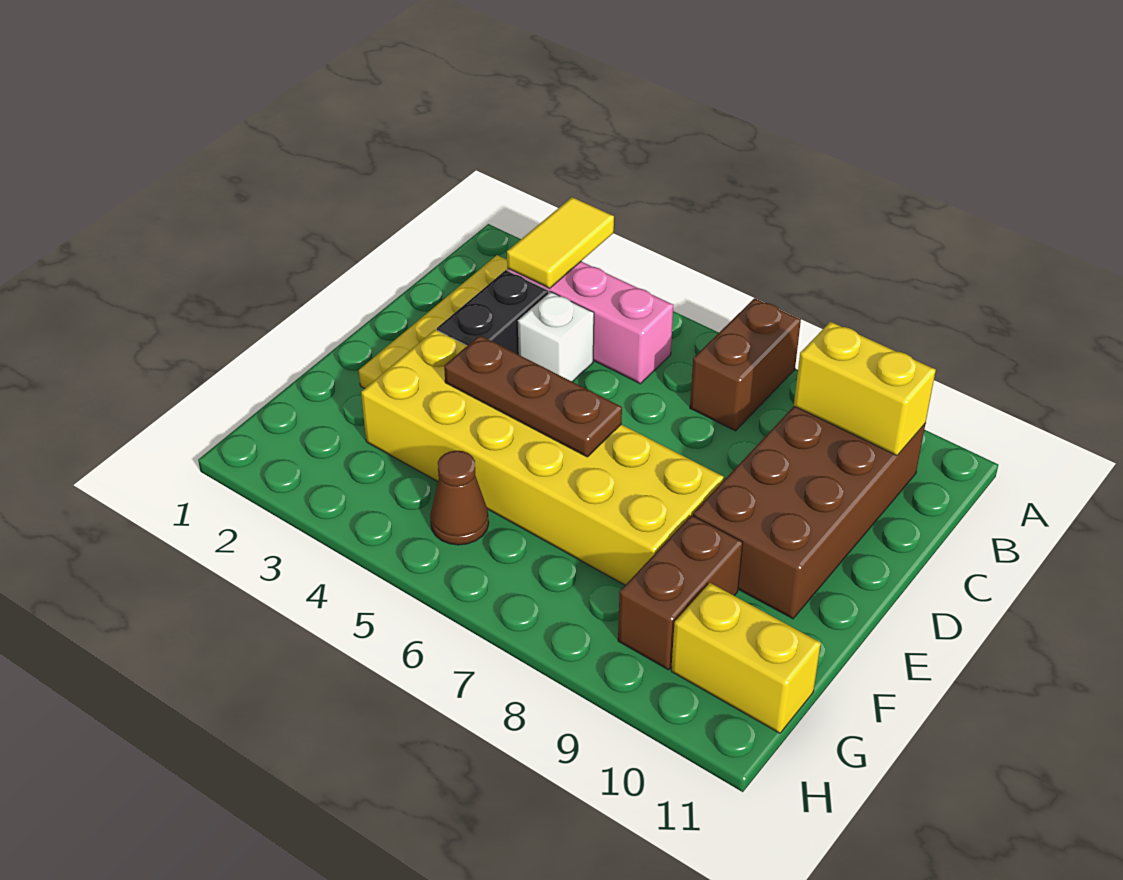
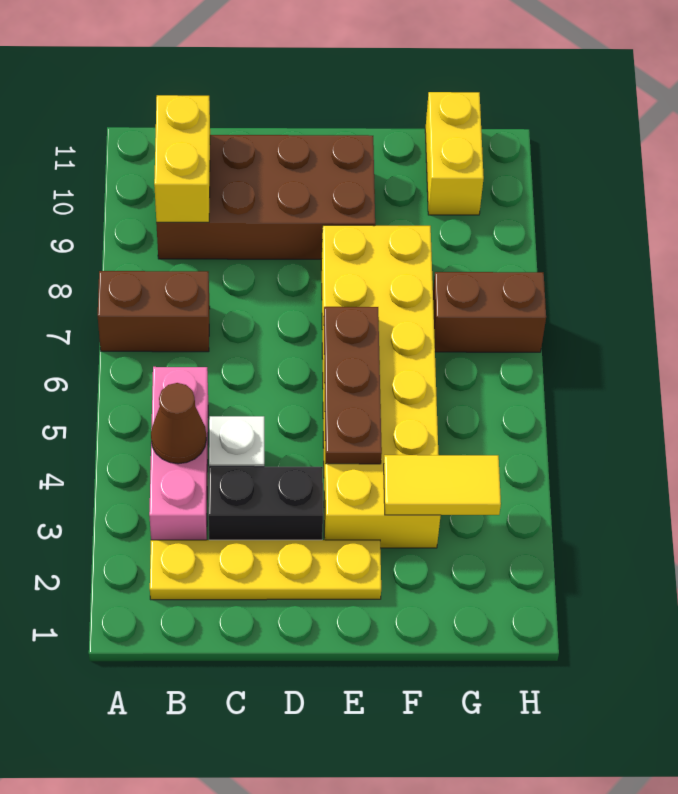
yellow tile A3:B3 level 2 -> yellow tile F3:G3 level 2
brown brick F9:G9 level 1 -> brown brick G7:H7 level 1
brown cone G5 level 1 -> brown cone B4 level 2

